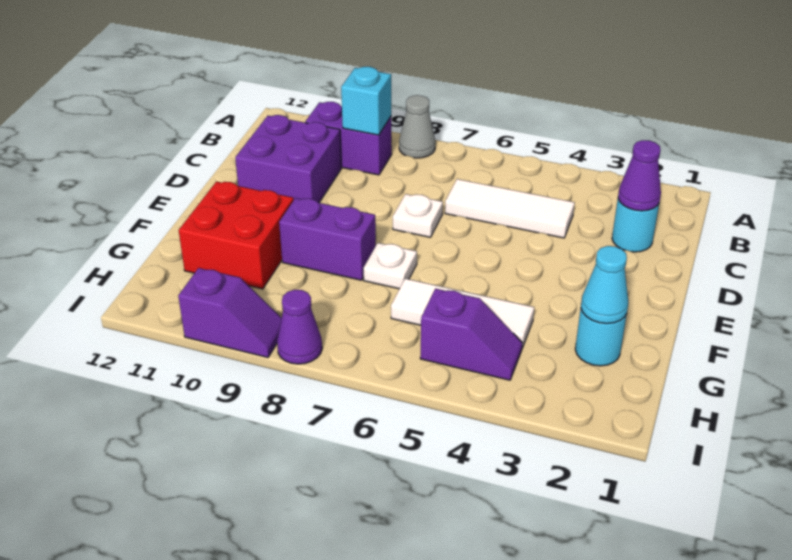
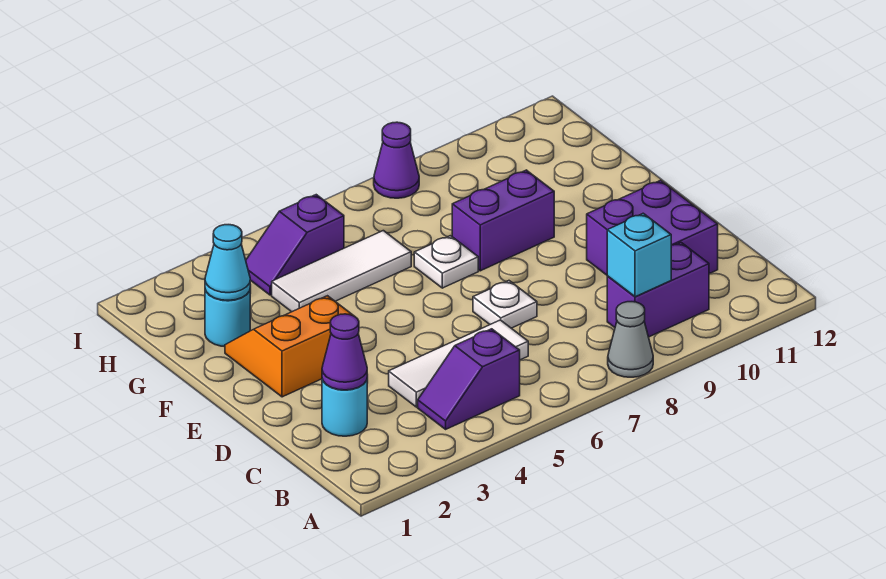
none -> orange slope E2:F3 level 1 top E
red brick F10:G11 level 1 -> none
purple slope I9:I10 level 1 top 10 -> purple slope B4:B5 level 1 top 5

